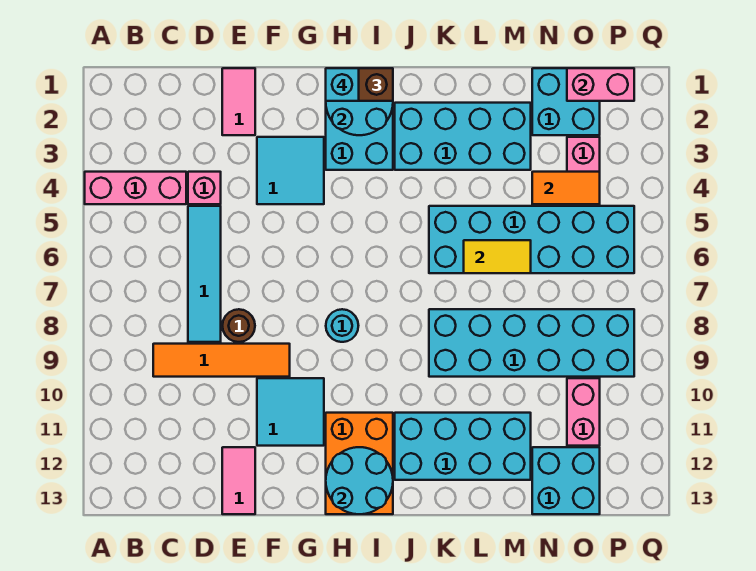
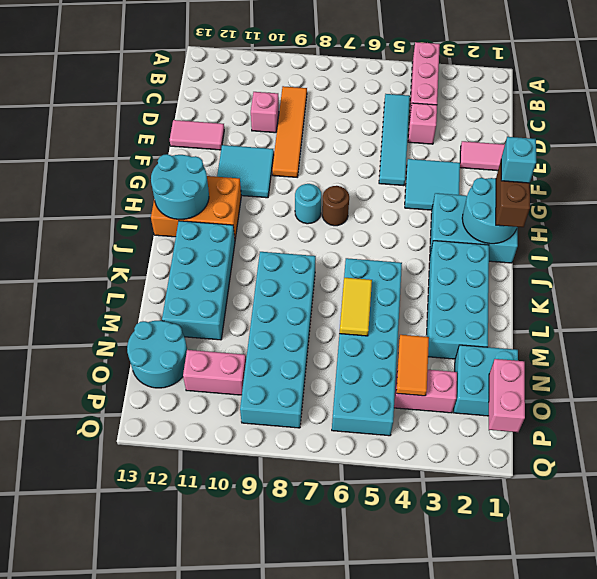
cyan tile D5:D8 level 1 -> cyan tile C5:F5 level 1
none -> pink brick D10 level 1
brown round brick E8 level 1 -> brown round brick H7 level 1
cyan brick N12:O13 level 1 -> cyan round brick N12:O13 level 1

